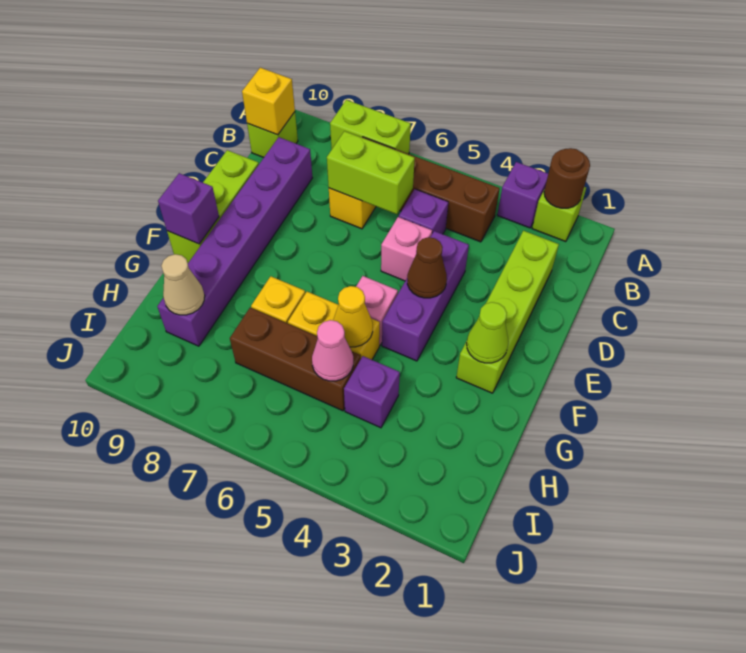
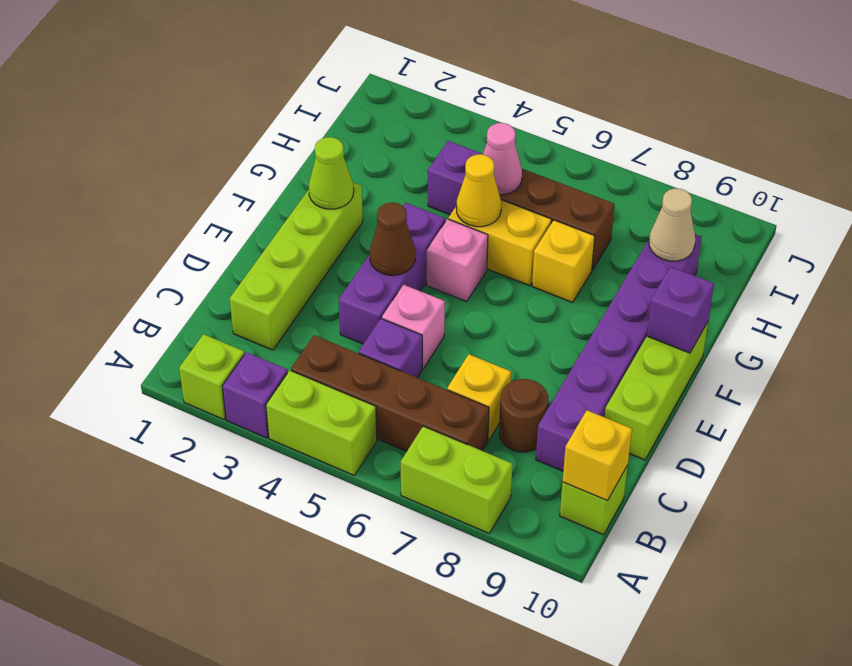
brown round brick A2 level 2 -> brown round brick C8 level 1
lime brick C6:C7 level 2 -> lime brick A4:A5 level 1

